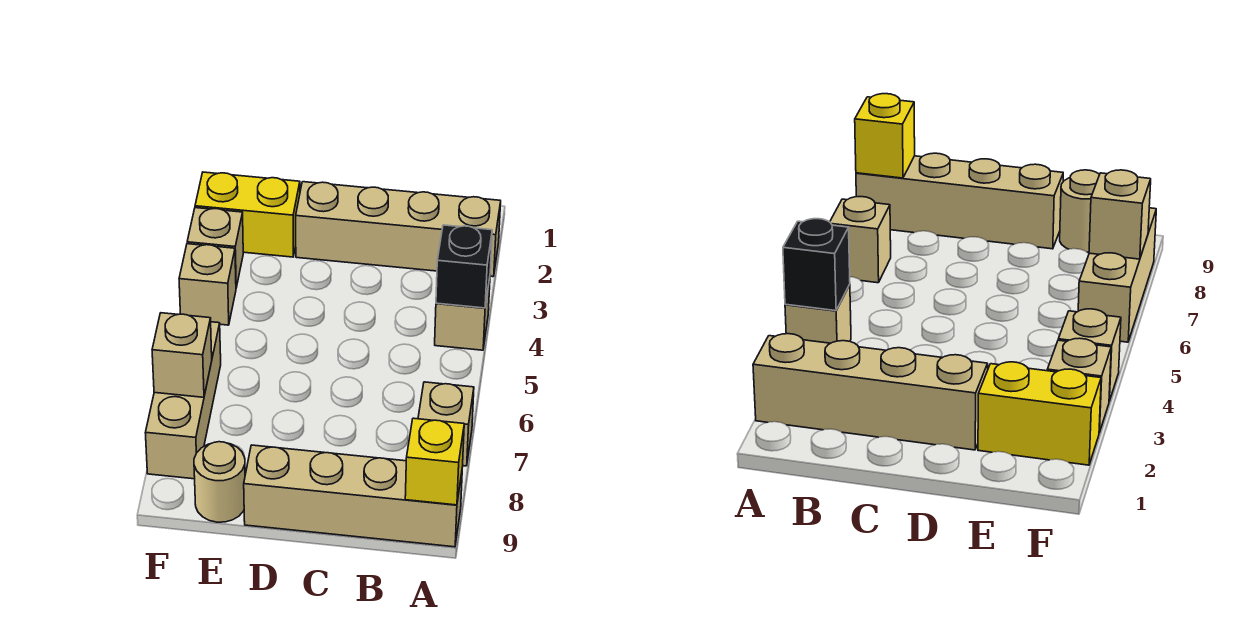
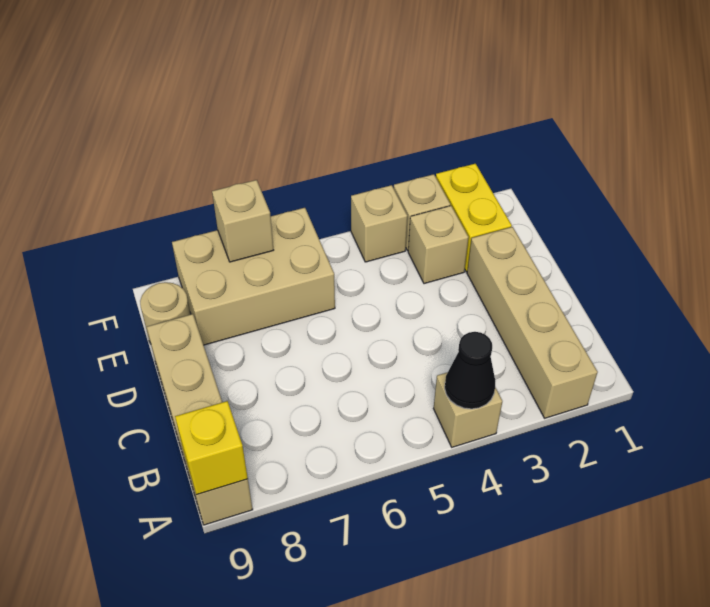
black brick A4 level 2 -> black cone A4 level 2
tan brick A7 level 1 -> tan brick E3 level 1
tan brick F6:F8 level 1 -> tan brick E6:F8 level 1

